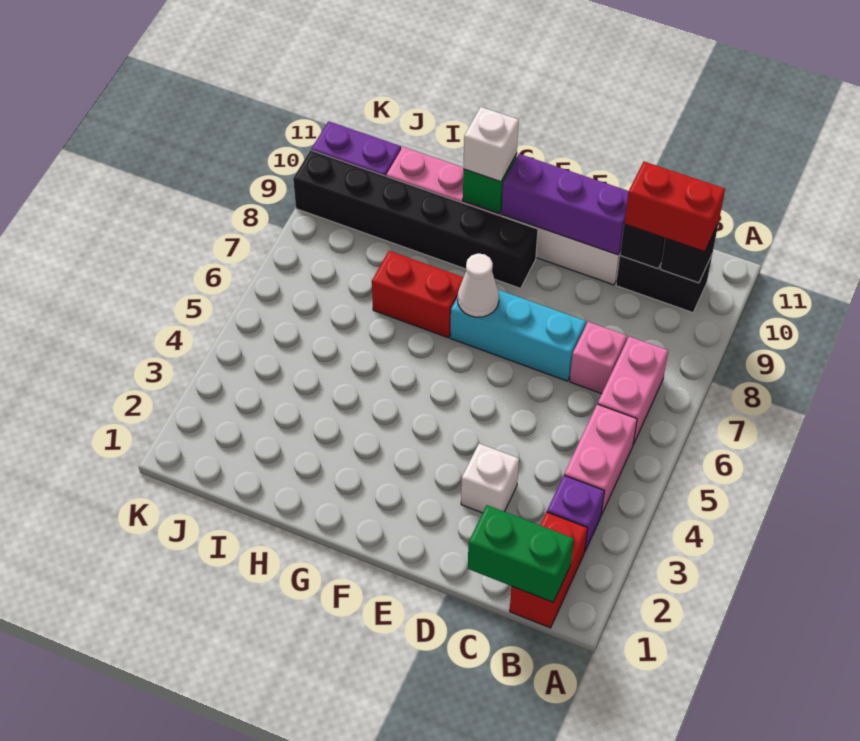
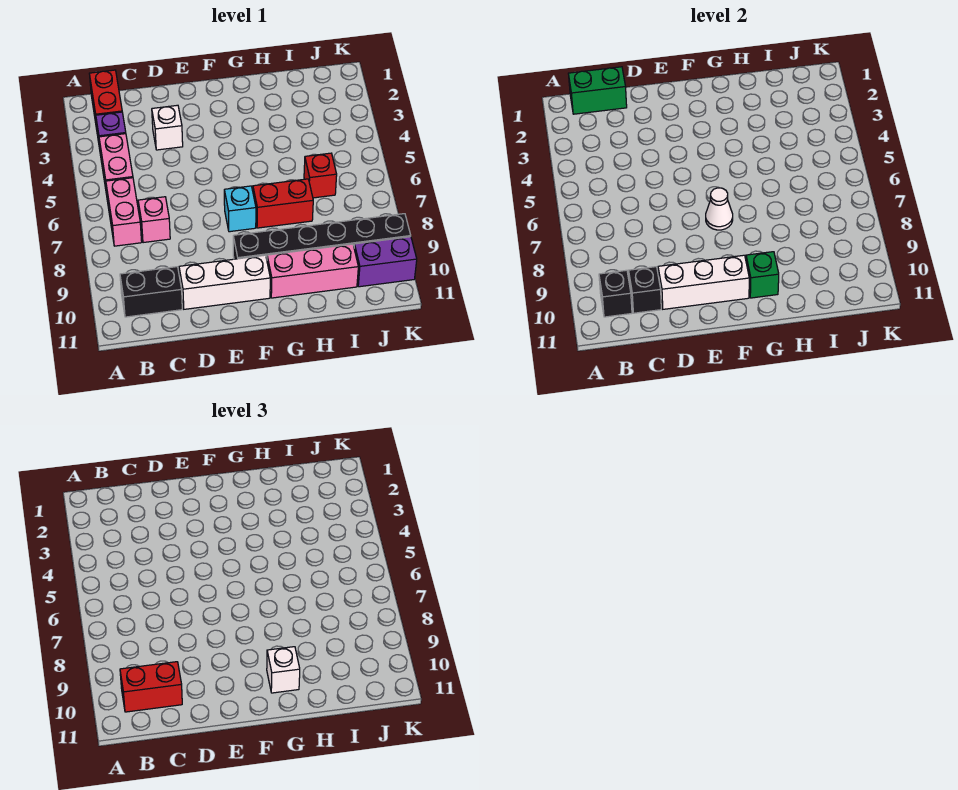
cyan brick D7:F7 level 1 -> cyan brick F7 level 1
purple brick D10:F10 level 2 -> white brick D10:F10 level 2
none -> red brick I6 level 1

